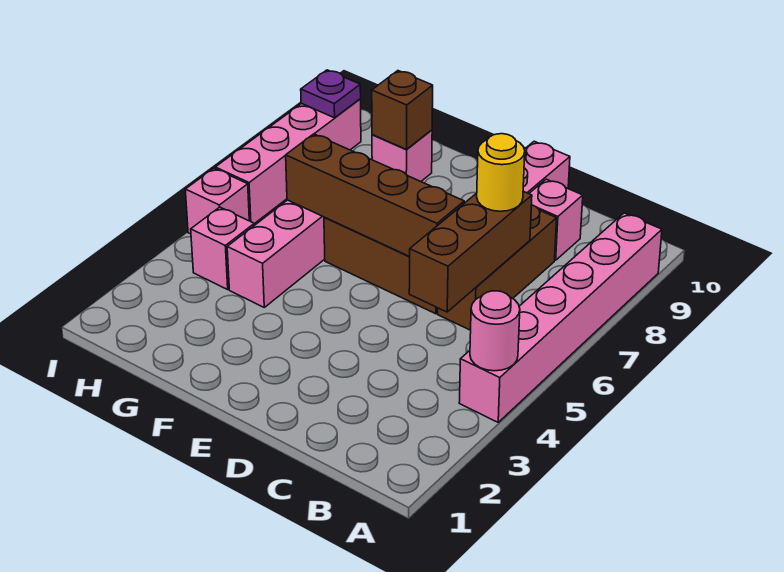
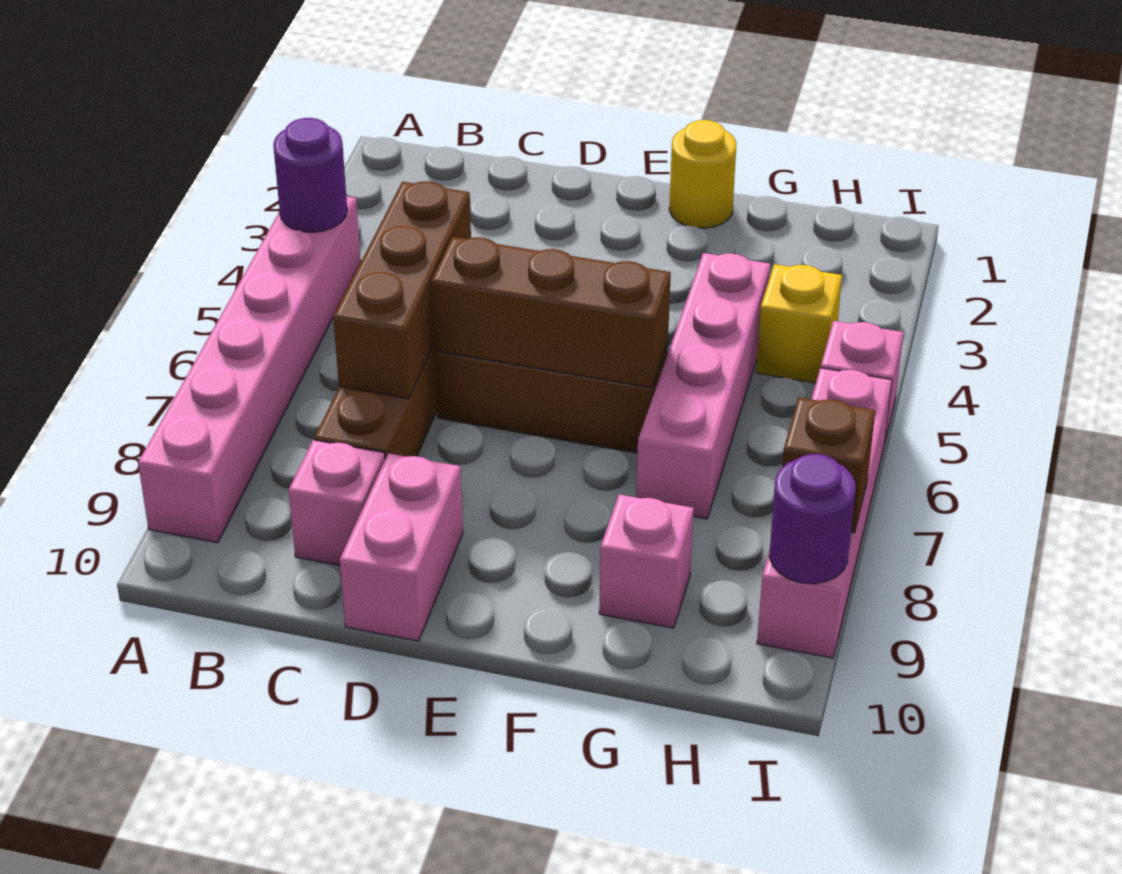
pink round brick A4 level 2 -> purple round brick A4 level 2
yellow round brick C7 level 3 -> yellow round brick F1 level 1
brown brick D6:G6 level 2 -> brown brick D6:F6 level 2
brown brick G9 level 2 -> brown brick I8 level 2
pink brick H4 level 1 -> yellow brick H4 level 1
purple plate I9 level 2 -> purple round brick I9 level 2

